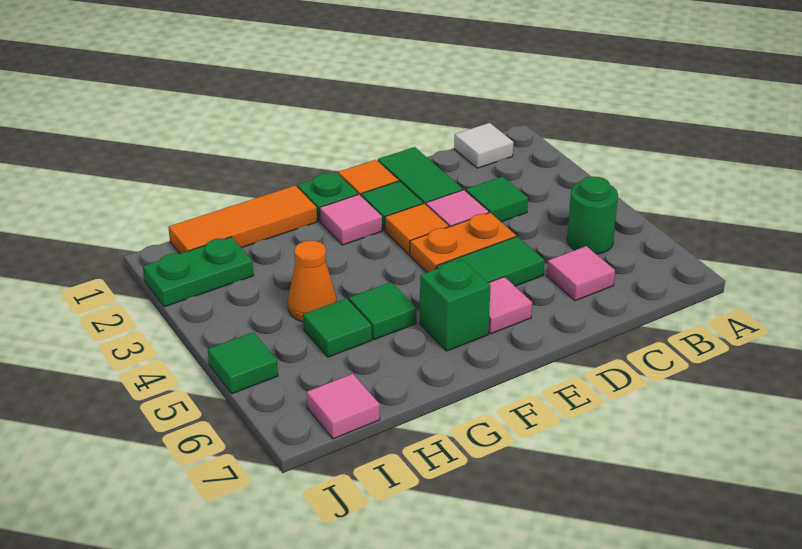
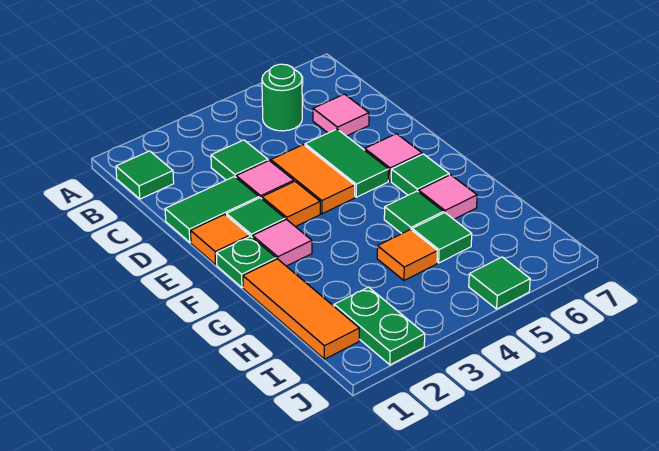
white tile B1 level 1 -> green tile B1 level 1
orange plate D4:E4 level 1 -> orange tile D4:E4 level 1
green brick F6 level 1 -> green tile F6 level 1
orange cone H4 level 1 -> orange tile H4 level 1
pink tile I7 level 1 -> pink tile G6 level 1

